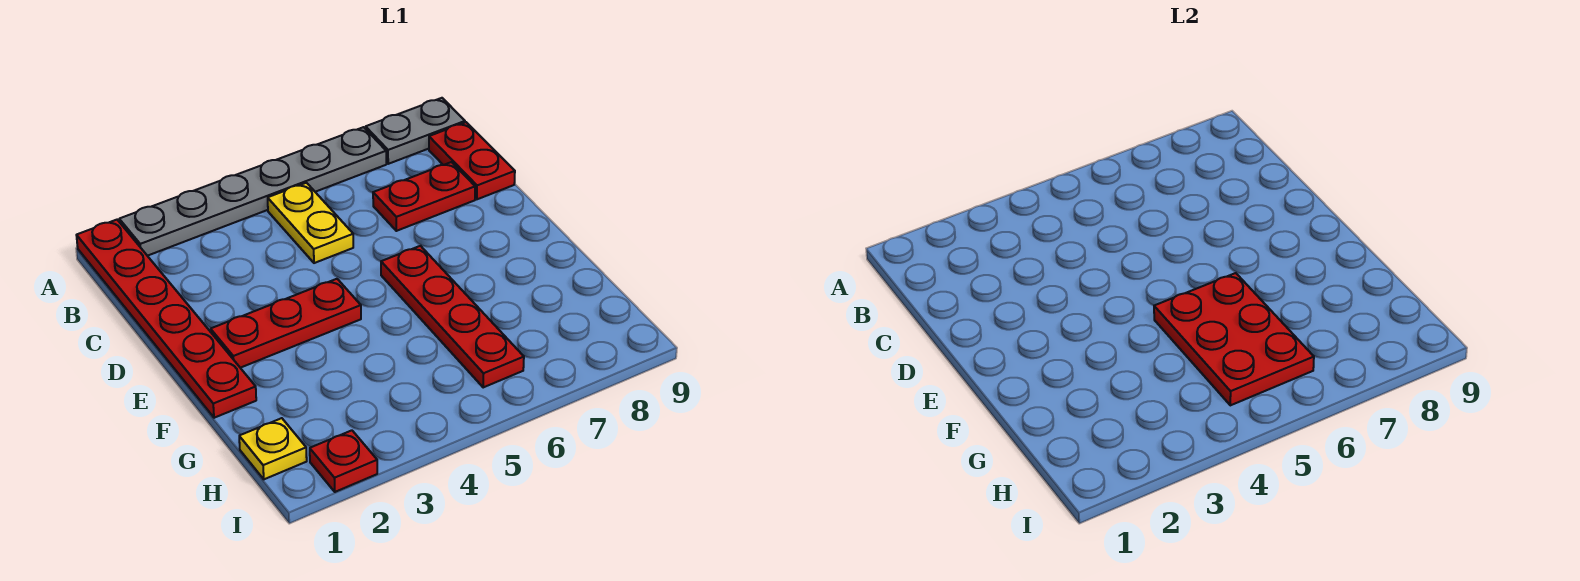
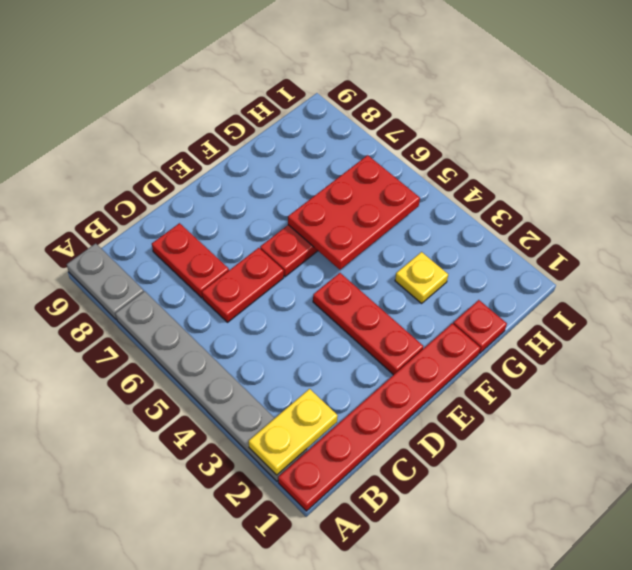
yellow plate B5:C5 level 1 -> yellow plate A2:B2 level 2
red plate B9:C9 level 1 -> red plate C6:D6 level 1
yellow plate H1 level 1 -> yellow plate G3 level 1
red plate I2 level 1 -> red plate G1 level 1

